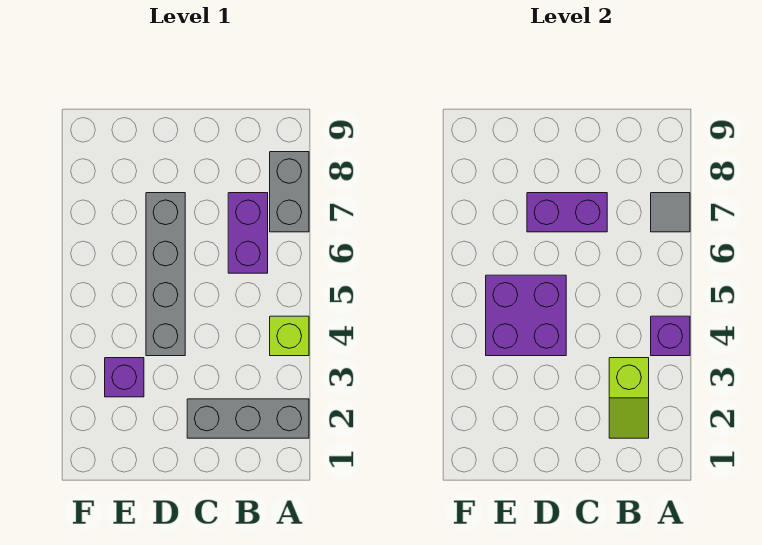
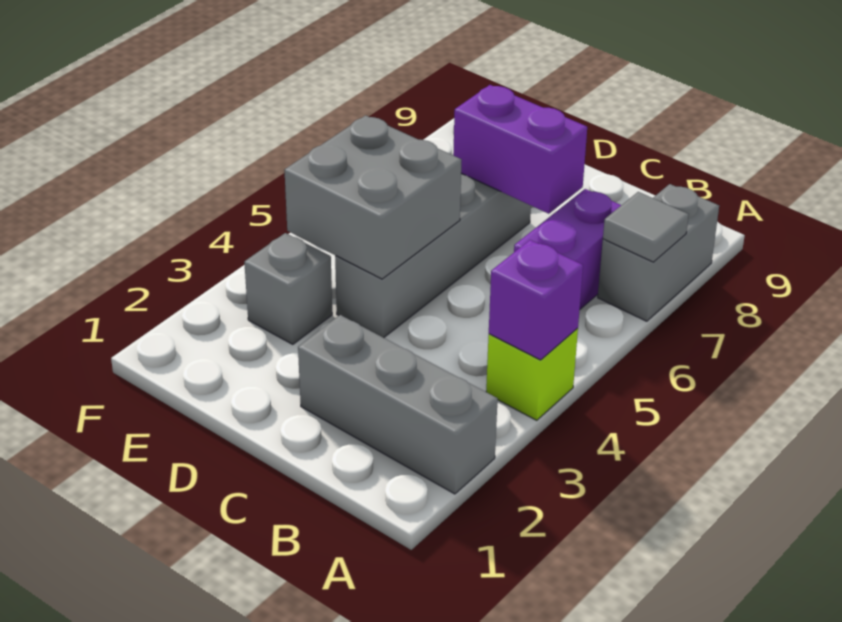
lime slope B2:B3 level 2 top 3 -> none
purple brick D4:E5 level 2 -> grey brick D4:E5 level 2
purple brick E3 level 1 -> grey brick E3 level 1

